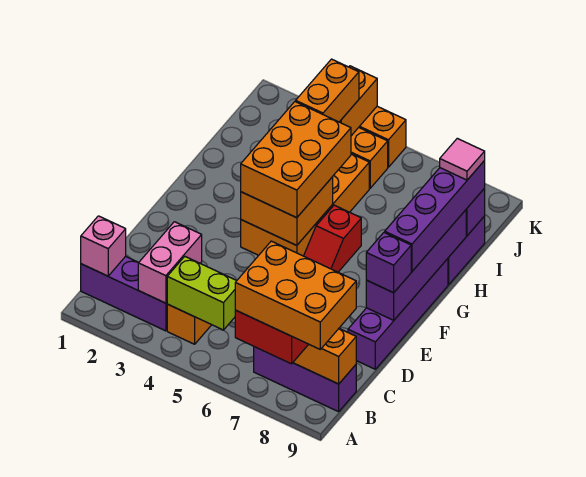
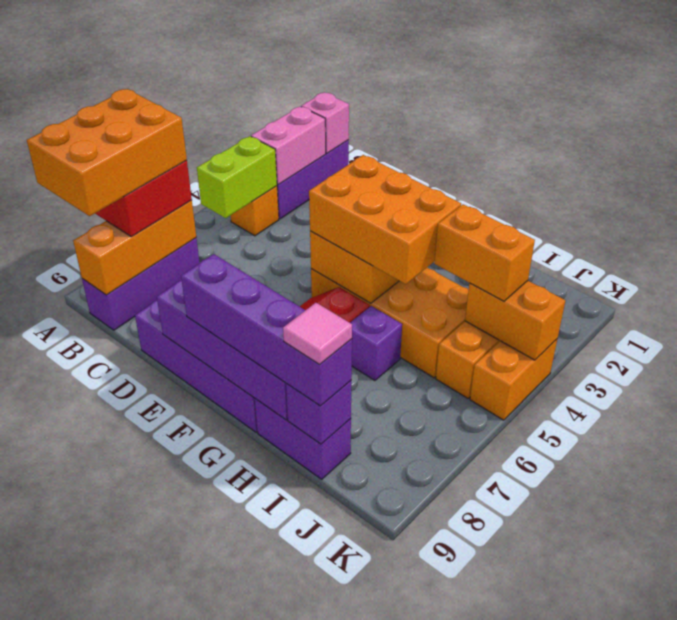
pink brick B3:C3 level 2 -> pink brick B2:B3 level 2
purple brick E9 level 3 -> purple brick H6 level 1

